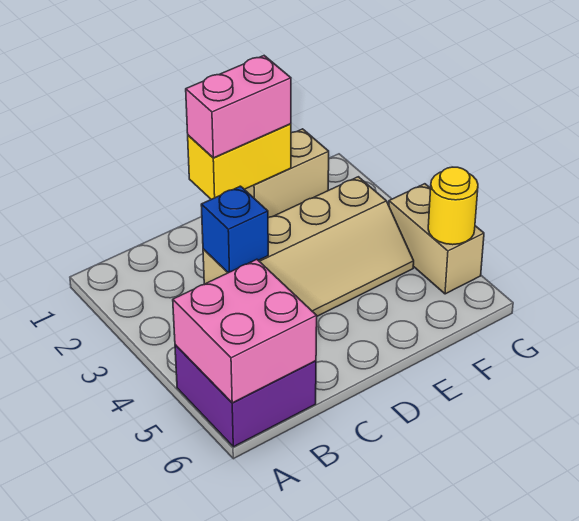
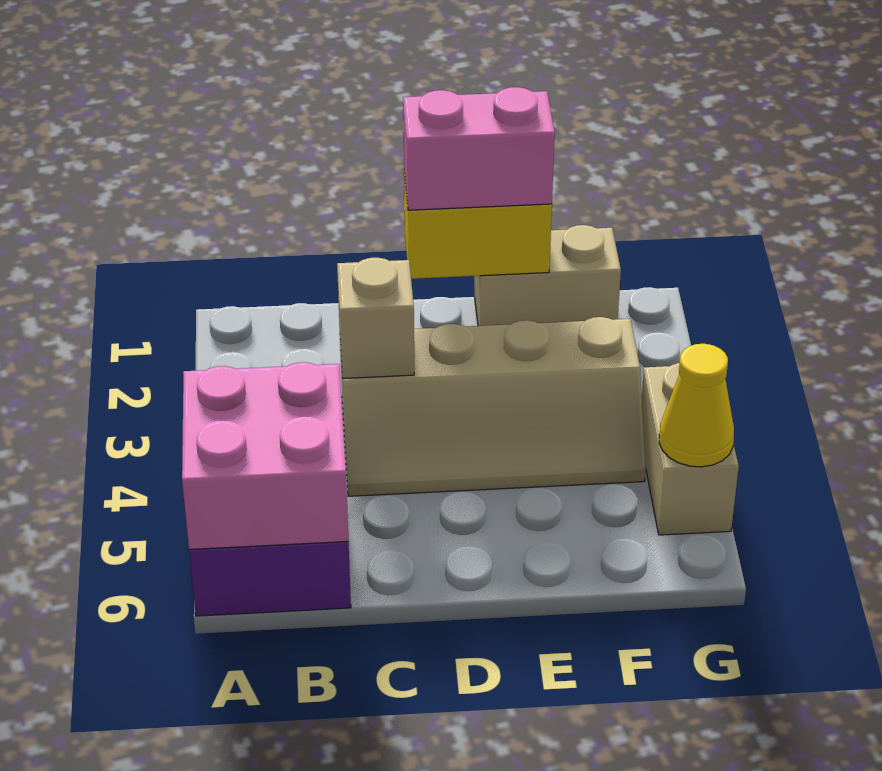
blue brick C3 level 2 -> tan brick C3 level 2
yellow round brick G5 level 2 -> yellow cone G5 level 2

